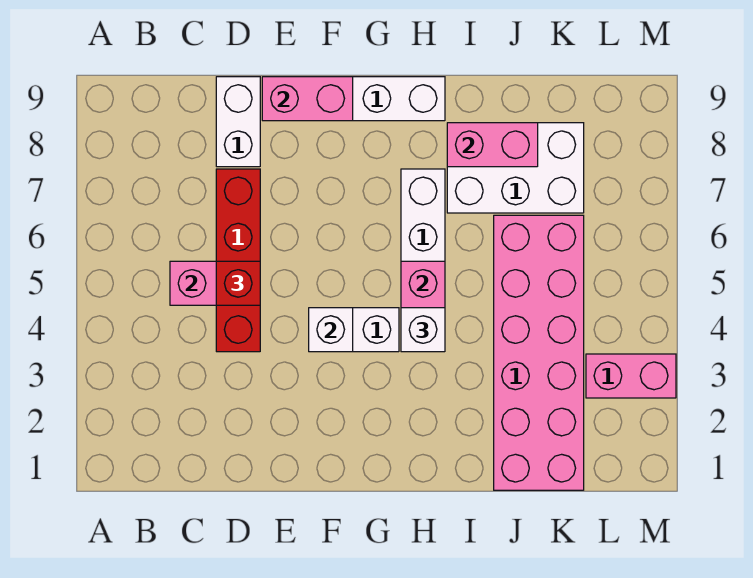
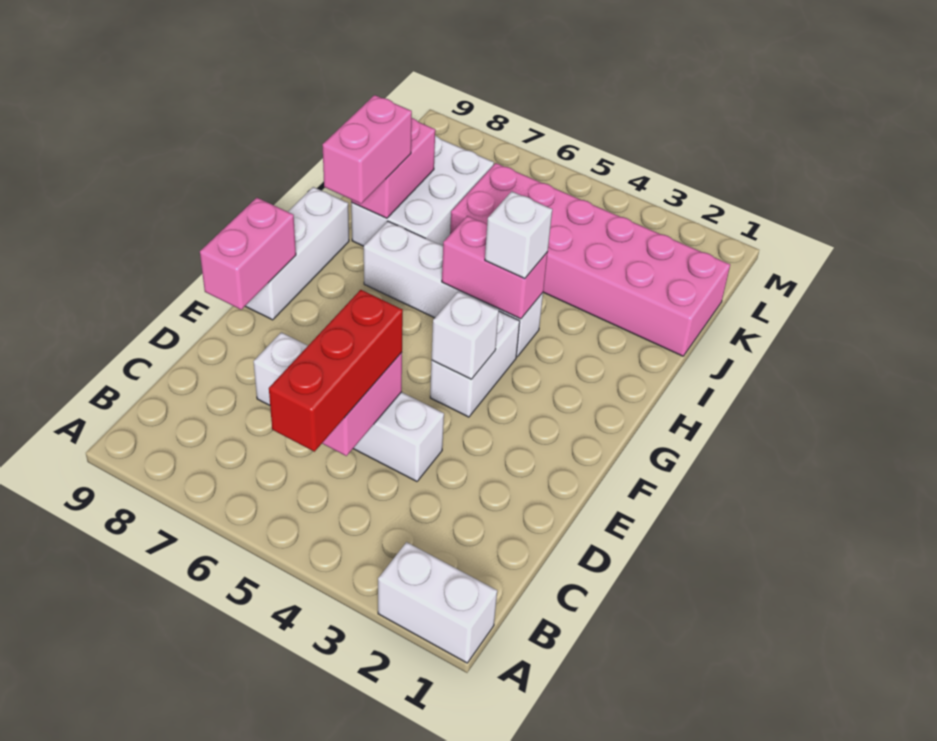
red brick D4:D7 level 1 -> white brick D4:D7 level 1
red brick D5 level 3 -> red brick B5:D5 level 3
white brick D8:D9 level 1 -> white brick A1:A2 level 1
pink brick L3:M3 level 1 -> pink brick H8:I8 level 3

